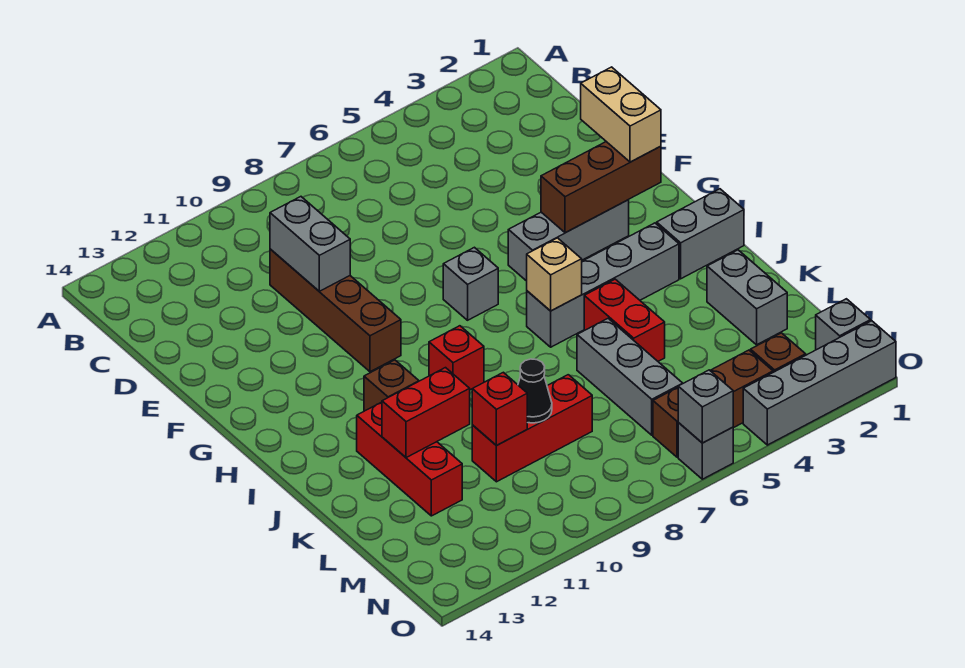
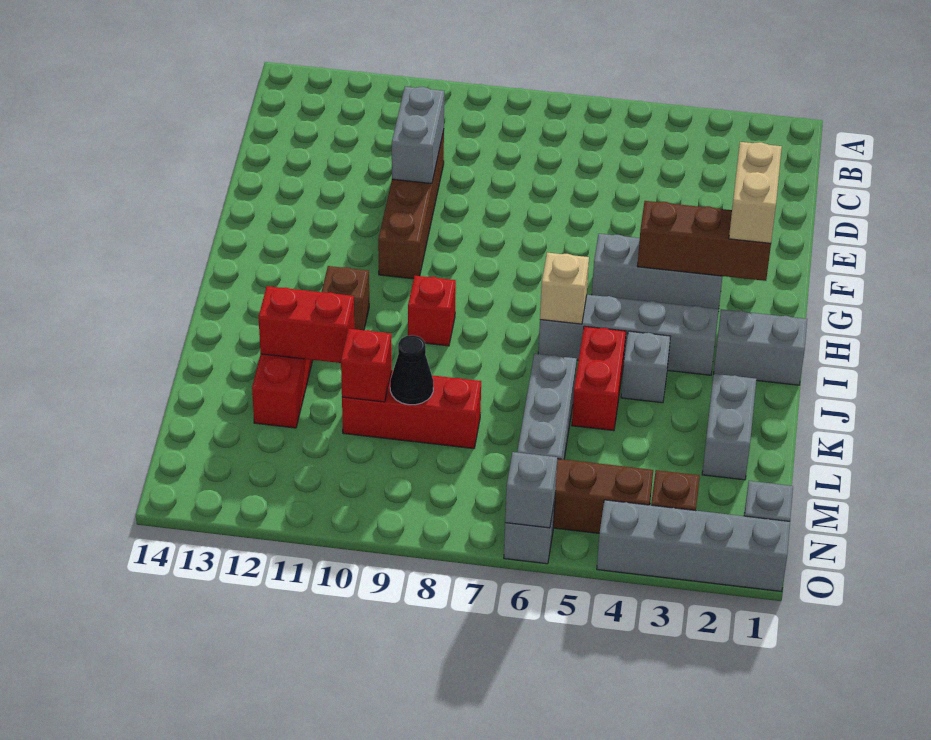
grey brick G7 level 1 -> grey brick J4 level 1

